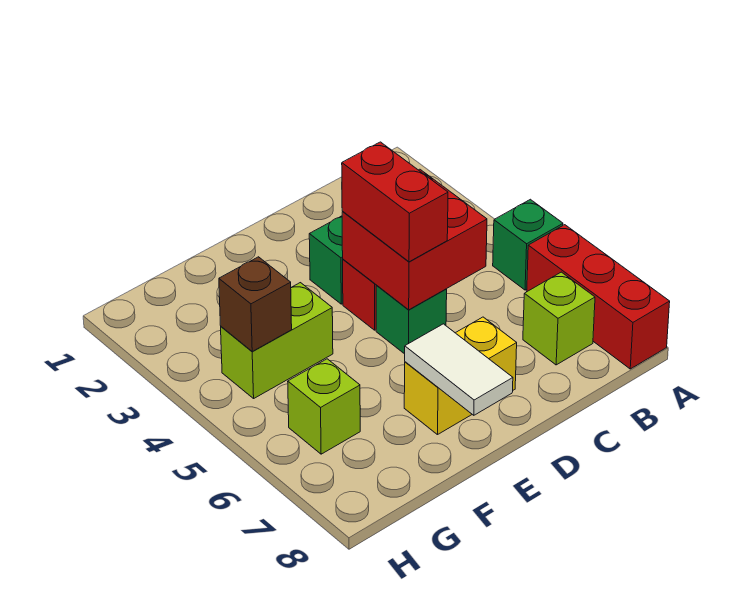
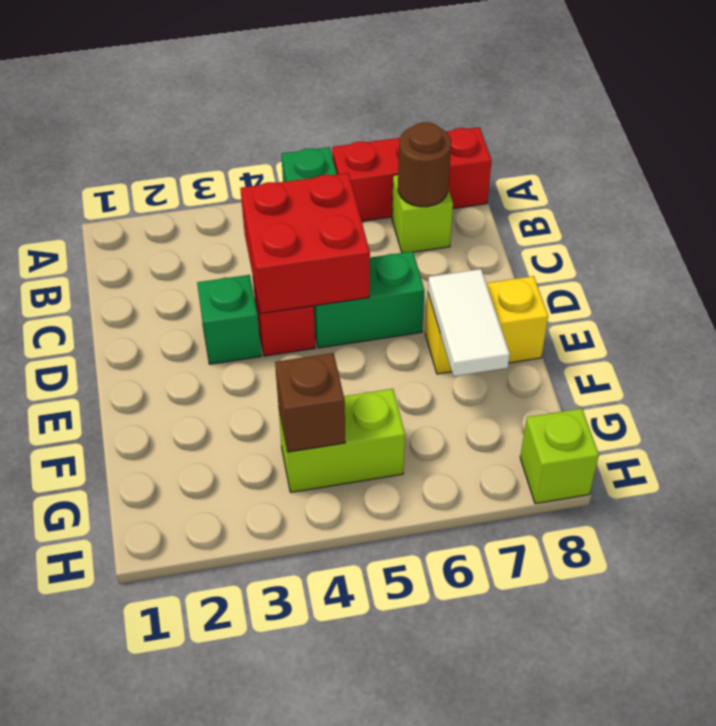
none -> brown round brick B7 level 2
red brick D4:D5 level 3 -> none
green brick D5 level 1 -> green brick D5:D6 level 1
yellow brick D7:E7 level 1 -> yellow brick E7:E8 level 1
white tile E7:E8 level 2 -> white tile E7:F7 level 2
lime brick F4:G4 level 1 -> lime brick G4:G5 level 1
lime brick G6 level 1 -> lime brick H8 level 1

